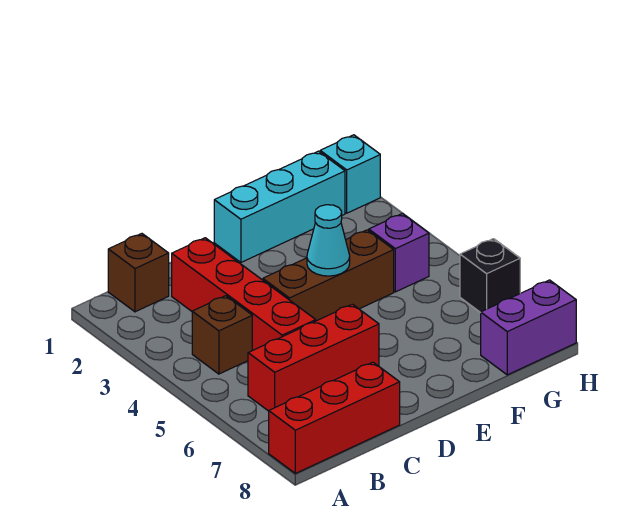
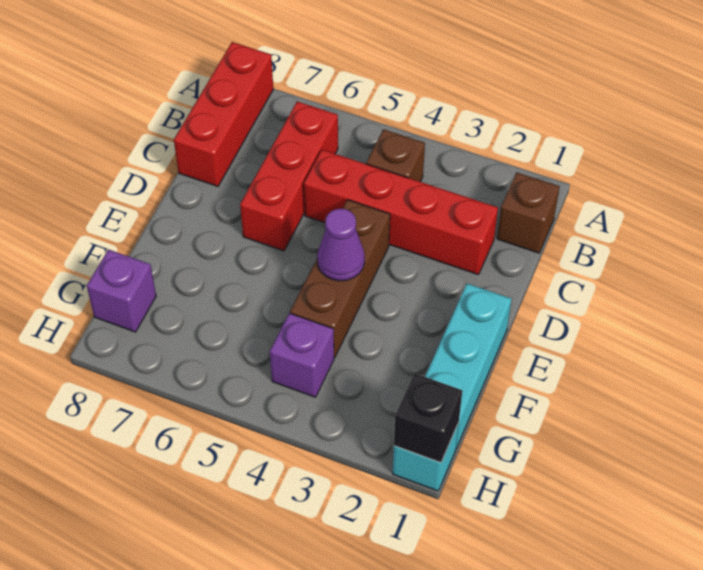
cyan cone E4 level 2 -> purple cone E4 level 2
purple brick G8:H8 level 1 -> purple brick G8 level 1
black brick H6 level 1 -> black brick H1 level 2

